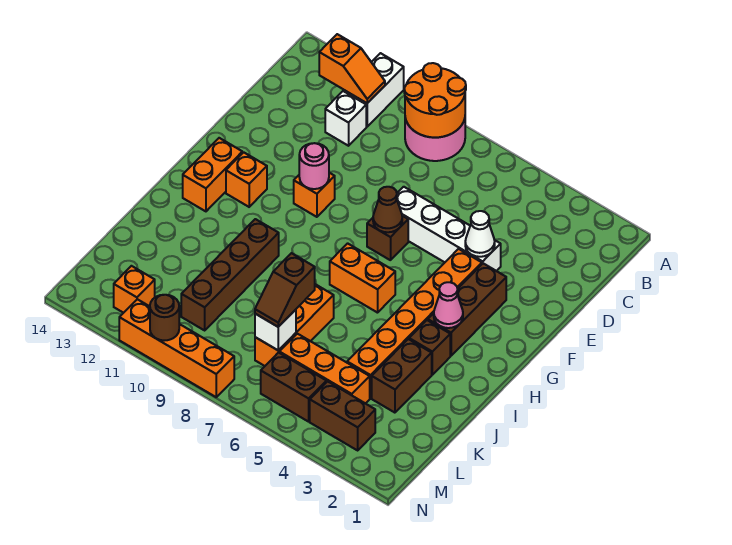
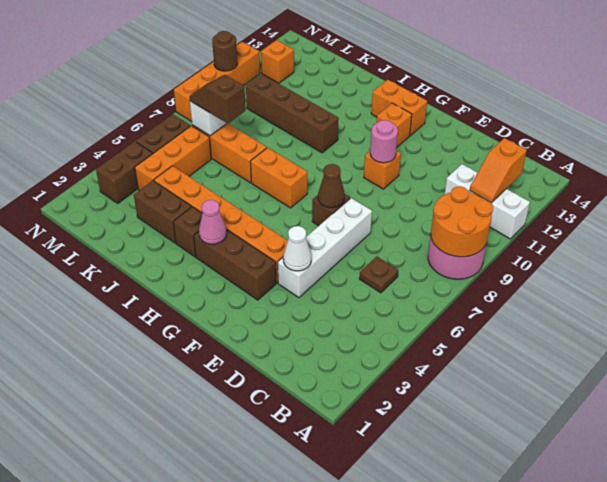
none -> brown plate C6 level 1
orange brick H6:H7 level 1 -> orange brick H7:I7 level 1

